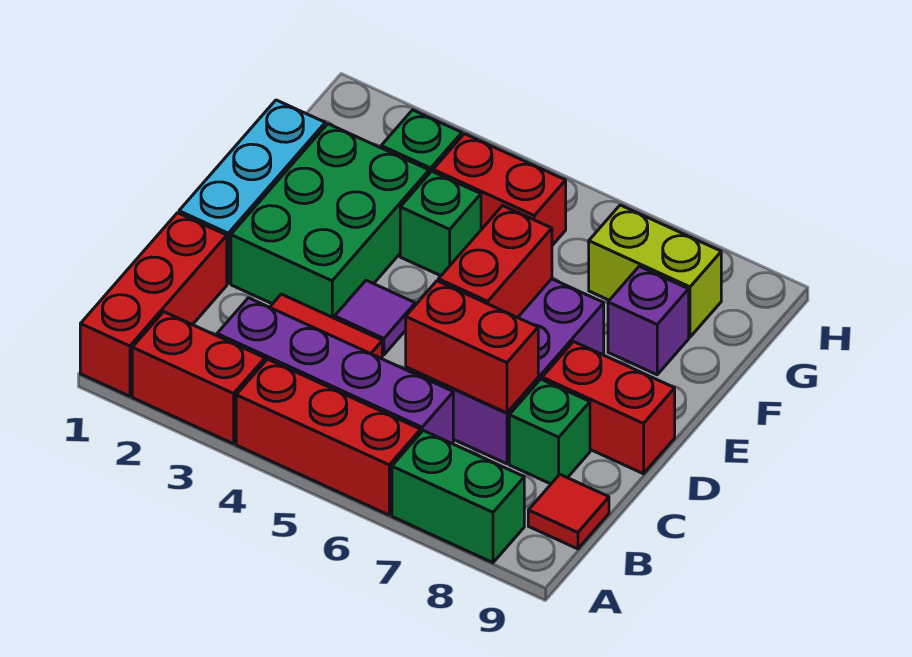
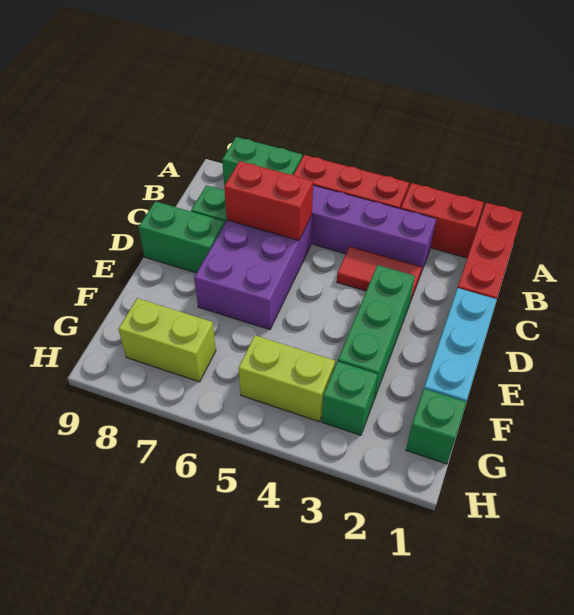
red tile B9 level 1 -> none
green brick D2:F3 level 1 -> green brick D3:F3 level 1
purple tile D4 level 1 -> none
red brick D6:E6 level 2 -> none
red brick D8:D9 level 1 -> green brick D8:D9 level 1
green brick F4 level 1 -> green brick G1 level 1
purple brick F8 level 1 -> none
red brick G4:G5 level 1 -> lime brick G4:G5 level 1

